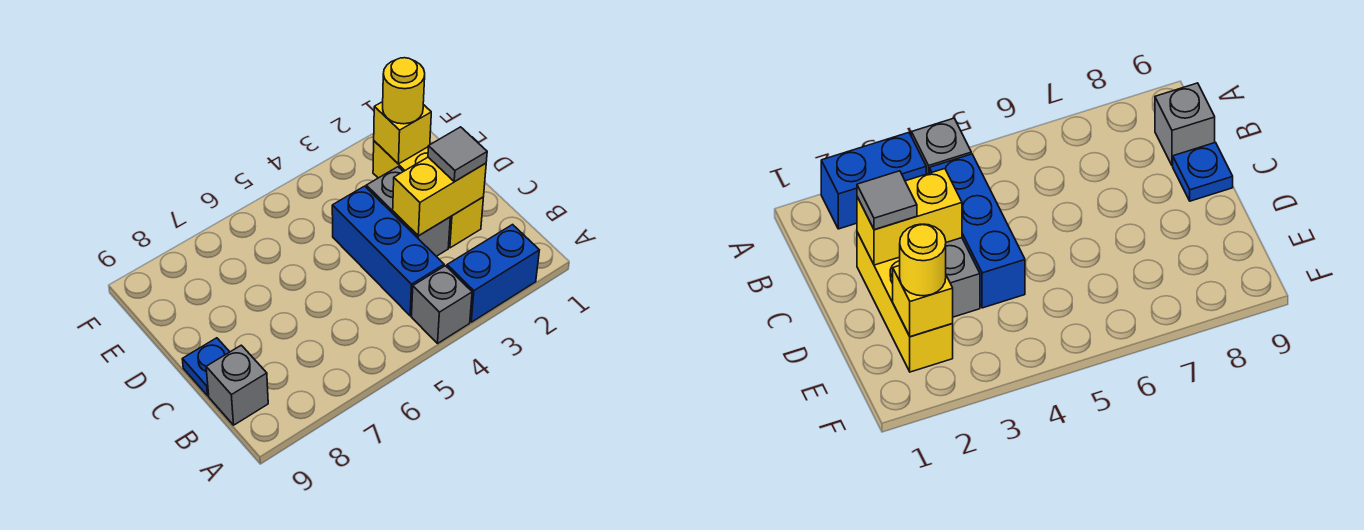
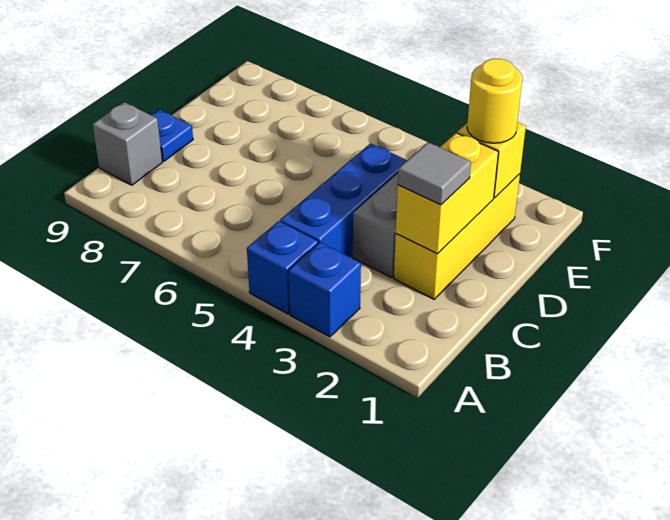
blue brick A2:A3 level 1 -> blue brick A3 level 1
grey brick A4 level 1 -> blue brick A4 level 1
yellow brick C2:C3 level 2 -> yellow brick C2:D2 level 2

